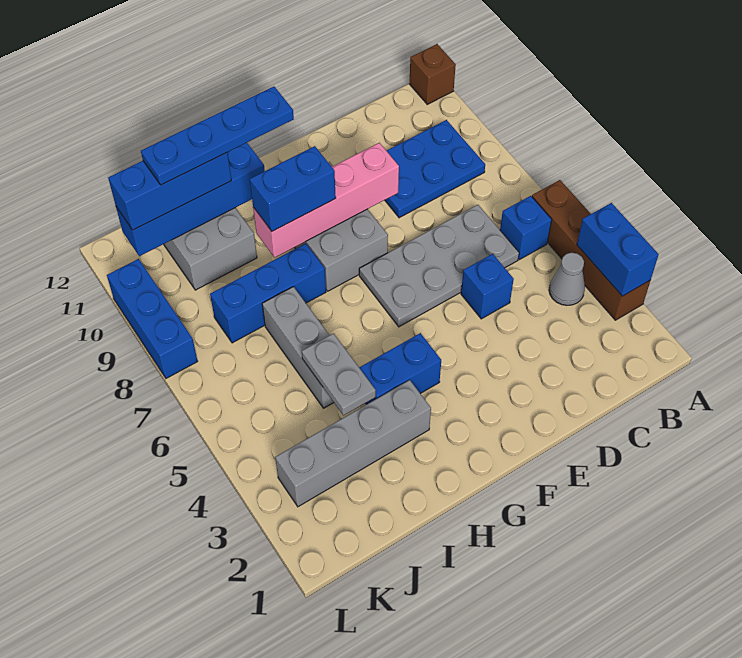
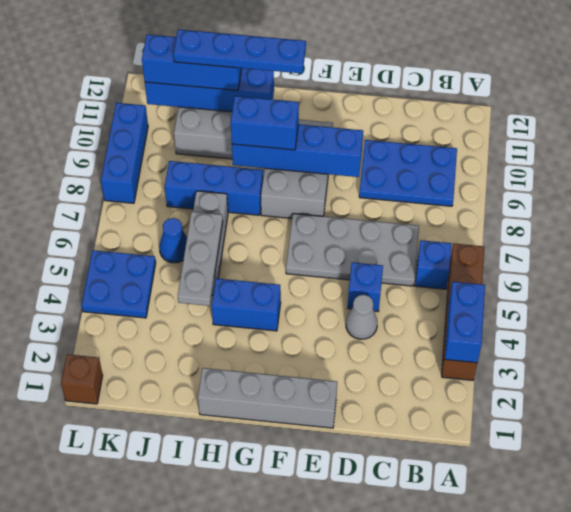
brown brick A12 level 1 -> brown brick L1 level 1
grey cone B4 level 1 -> grey cone D4 level 1
pink brick E9:H9 level 2 -> blue brick E9:H9 level 2
grey brick H3:K3 level 1 -> grey brick E1:H1 level 1
grey plate I4:I5 level 2 -> grey plate I4:I6 level 2
none -> blue cone J6 level 1
none -> blue plate K4:L5 level 1

